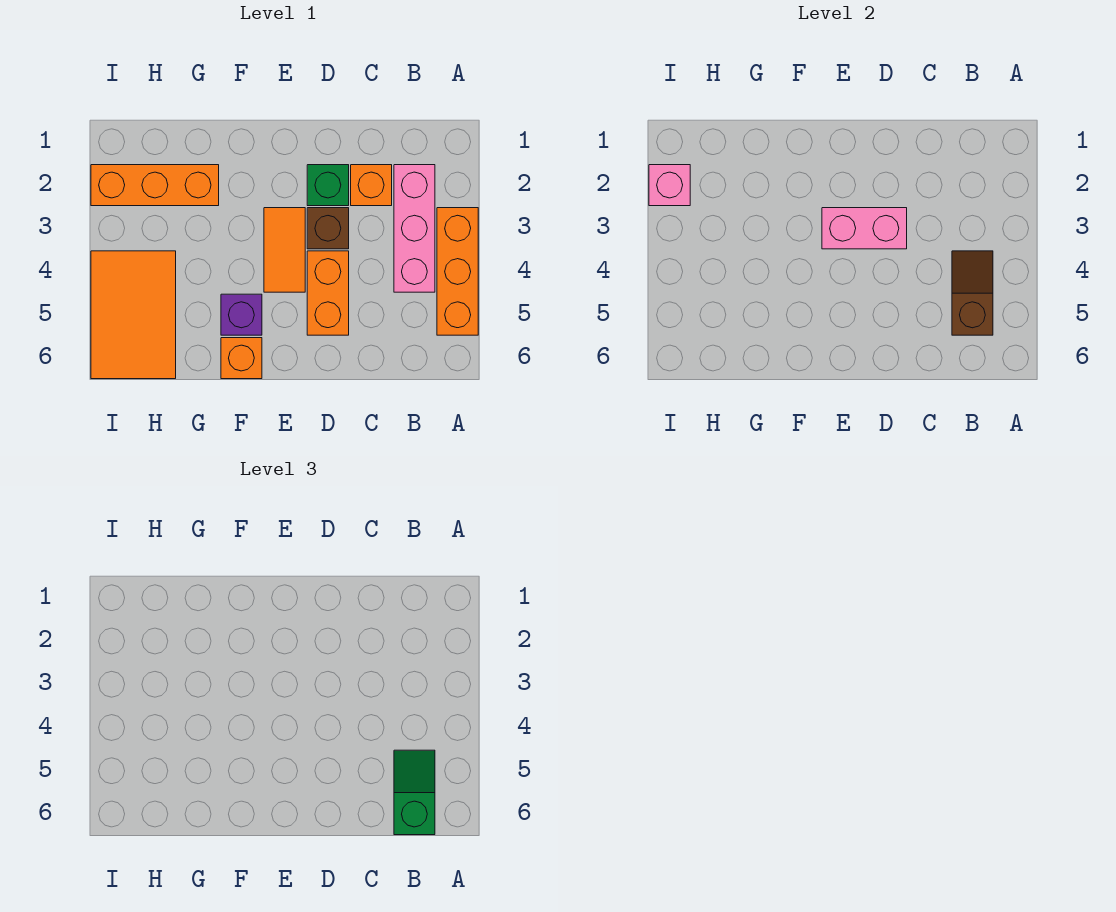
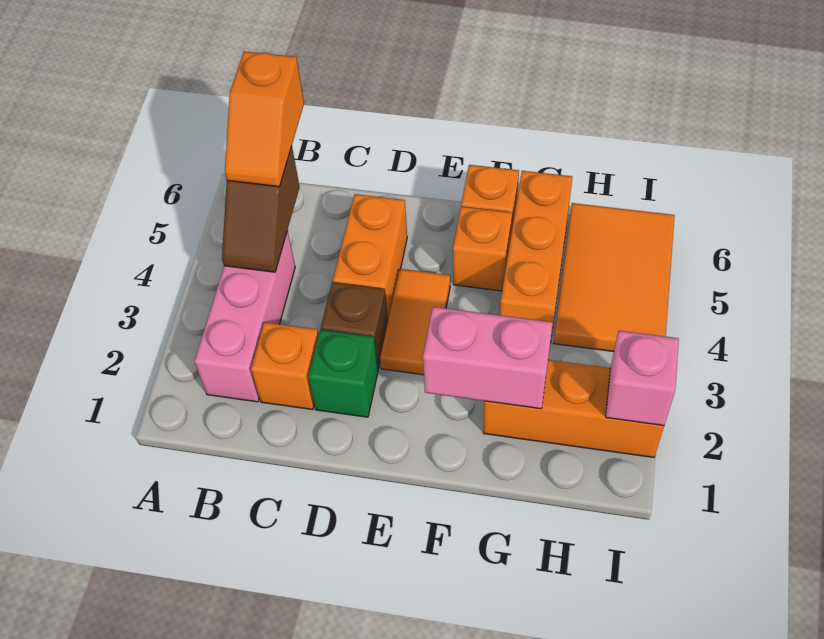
orange brick A3:A5 level 1 -> orange brick G4:G6 level 1
green slope B5:B6 level 3 top 6 -> orange slope B5:B6 level 3 top 6
pink brick D3:E3 level 2 -> pink brick F2:G2 level 2
purple brick F5 level 1 -> orange brick F5 level 1

